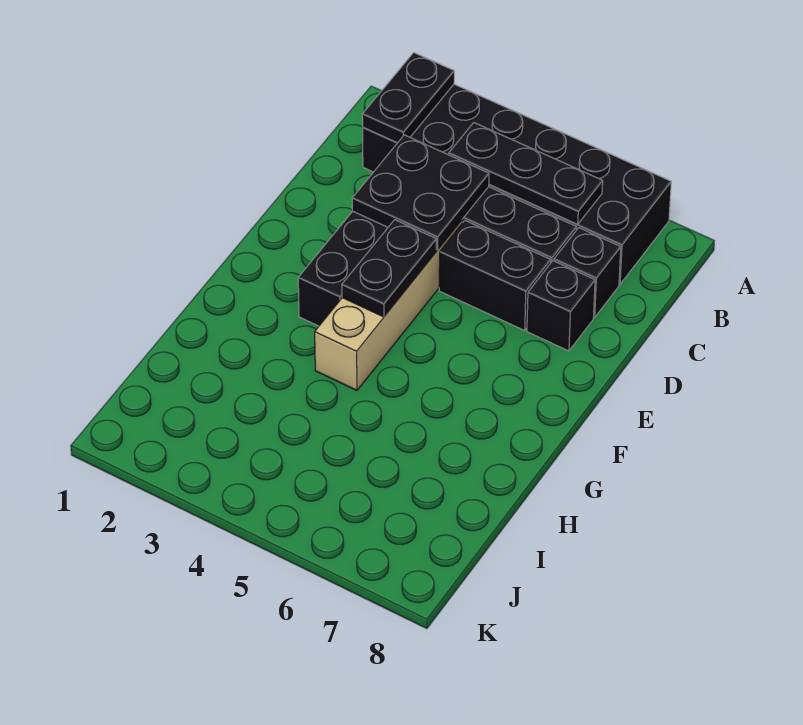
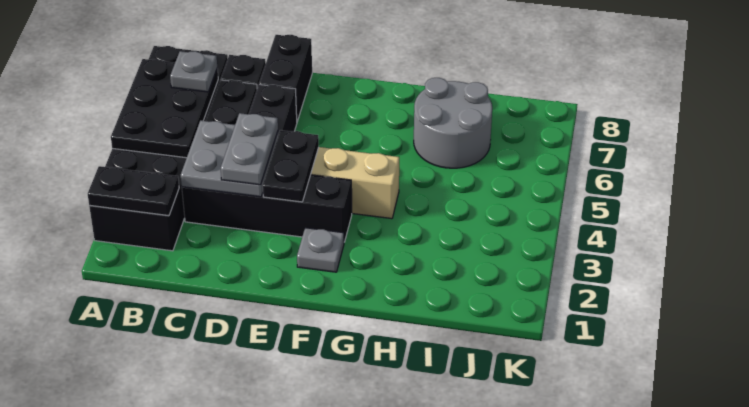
black plate B4:B6 level 2 -> black plate A4:B6 level 2
none -> grey plate B6 level 3
black plate C3:D4 level 2 -> grey plate C3:D4 level 2
none -> grey plate D3:D4 level 3
black brick D7 level 1 -> black brick D7:D8 level 1
black plate E4:F4 level 2 -> black plate E3:E4 level 2
none -> grey plate F2 level 1
none -> grey round brick H6:I7 level 1

